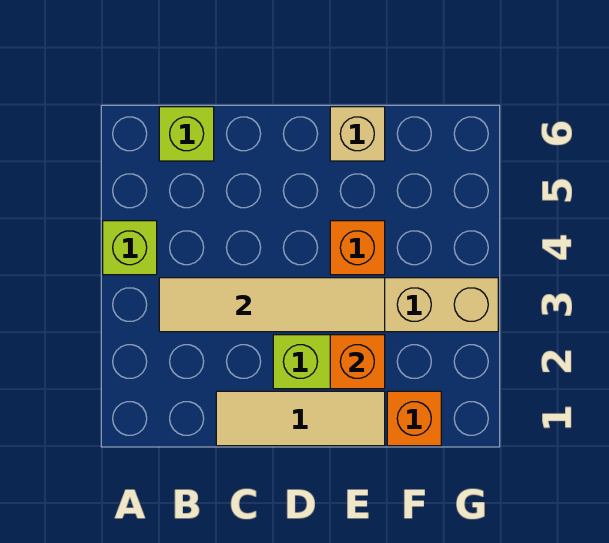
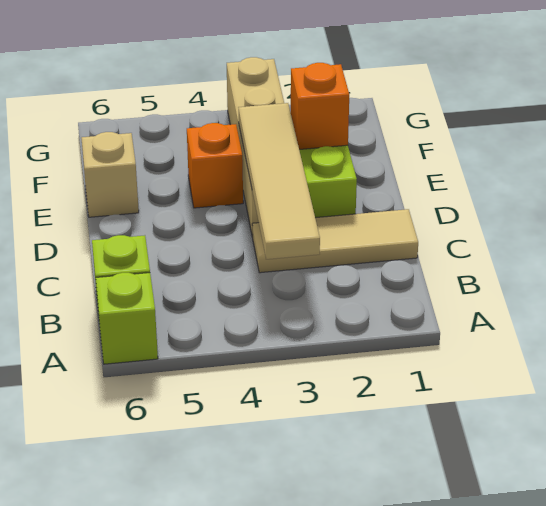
lime brick A4 level 1 -> lime brick A6 level 1
tan tile C1:E1 level 1 -> tan tile C1:C3 level 1
orange brick F1 level 1 -> none

